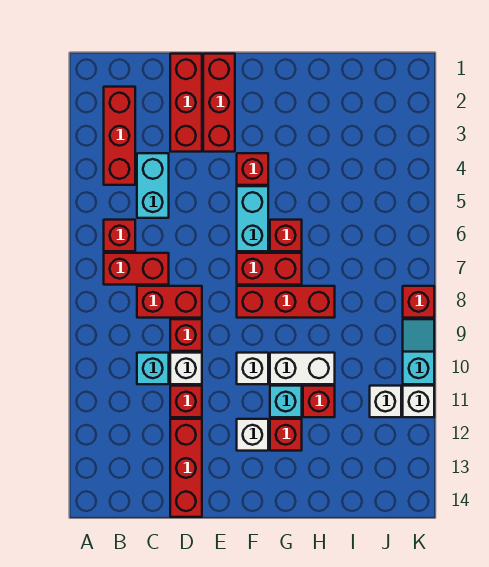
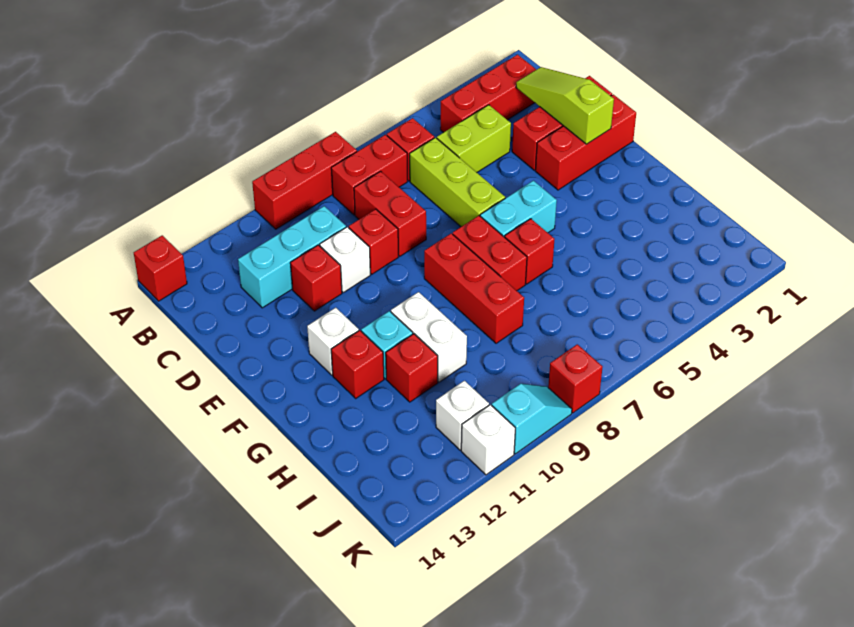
red brick B7:C7 level 1 -> red brick B7:B8 level 1
none -> lime slope C2:E2 level 2 top E
cyan brick C4:C5 level 1 -> lime brick C4:C5 level 1
none -> lime brick C6:E6 level 1
cyan brick C10 level 1 -> cyan brick C10:C12 level 1
red brick D12:D14 level 1 -> red brick A8:A10 level 1
red brick F4 level 1 -> red brick A14 level 1
white brick F10 level 1 -> none

